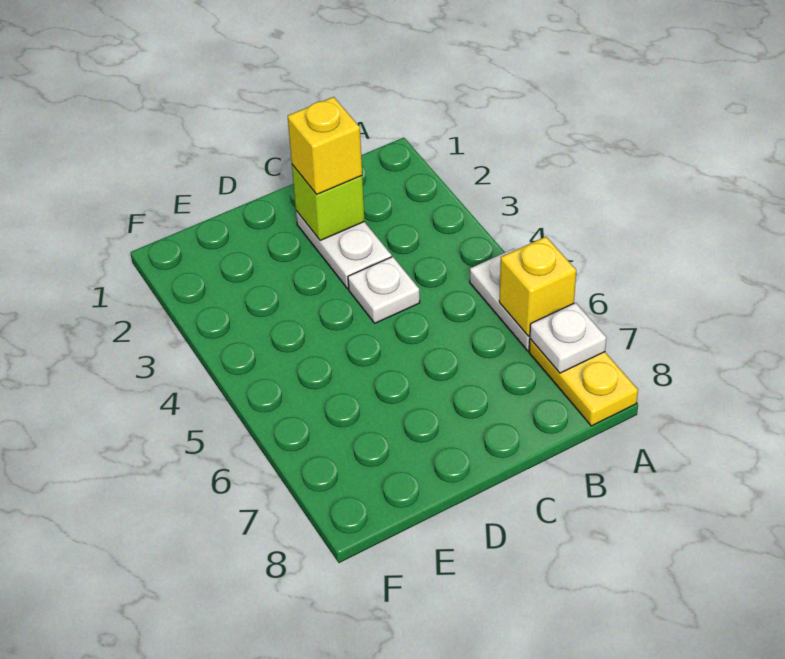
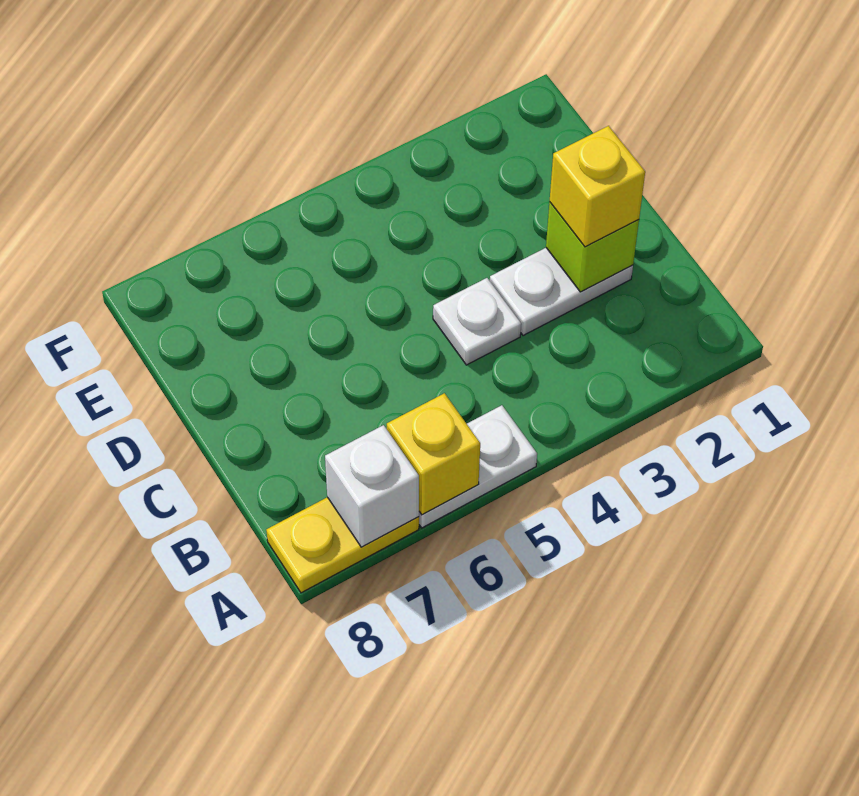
white plate A7 level 2 -> white brick A7 level 2

